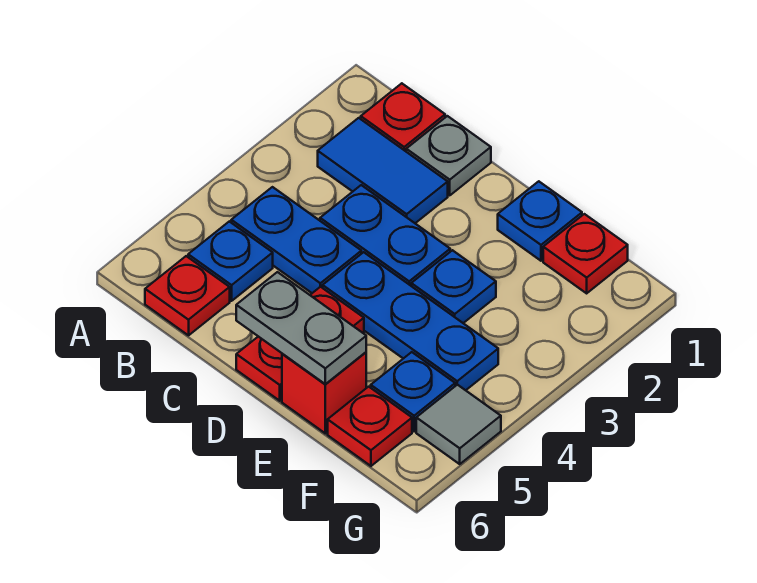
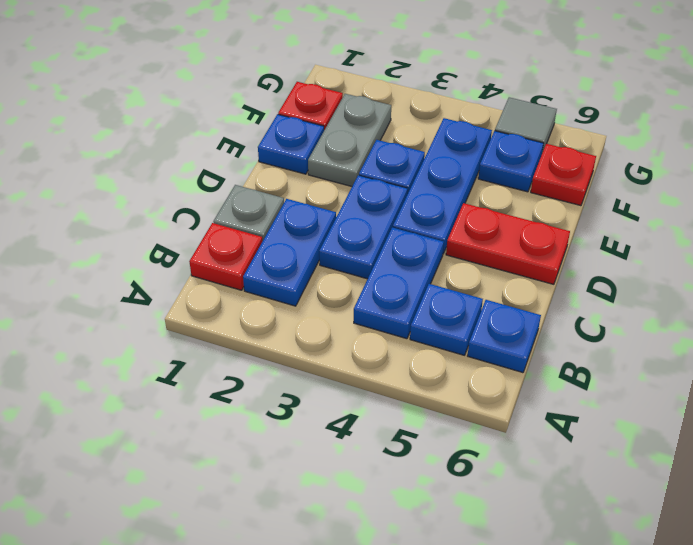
blue tile B2:C2 level 1 -> blue plate B2:C2 level 1
red plate B6 level 1 -> blue plate B6 level 1
grey plate D6:E6 level 2 -> grey plate E2:F2 level 1
red brick E6 level 1 -> none

